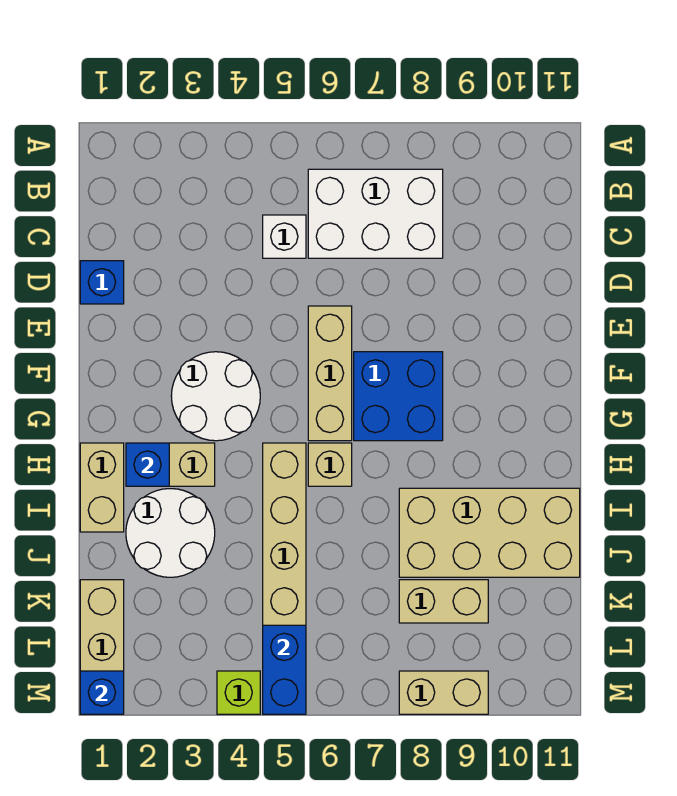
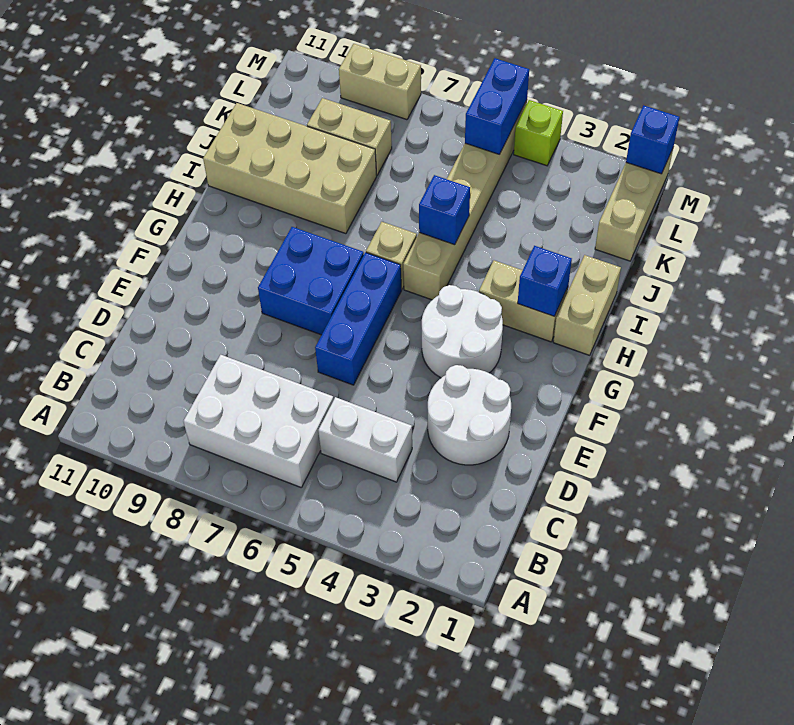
white brick C5 level 1 -> white brick C4:C5 level 1
blue brick D1 level 1 -> blue brick I5 level 2
tan brick E6:G6 level 1 -> blue brick E6:G6 level 1
white round brick I2:J3 level 1 -> white round brick D2:E3 level 1

